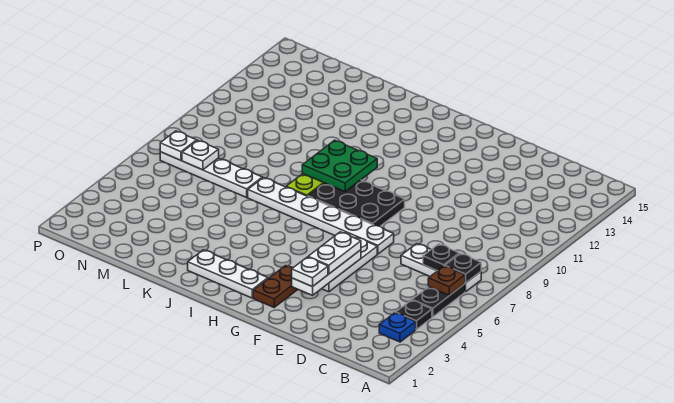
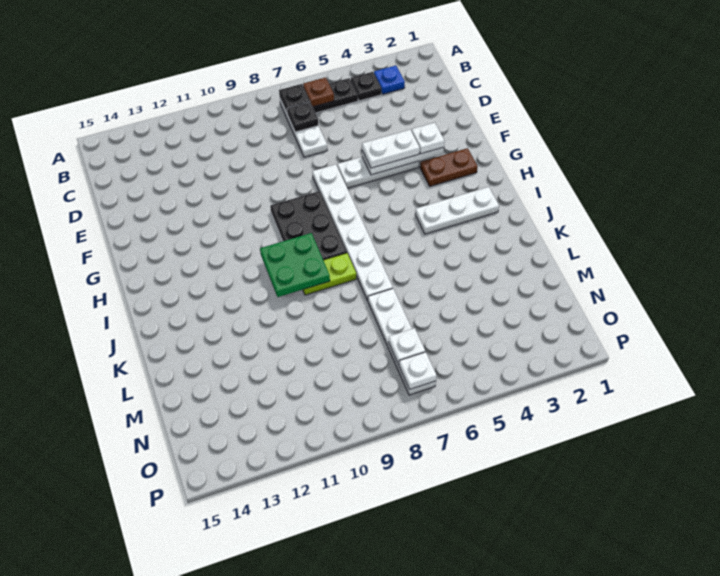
white plate H2:J2 level 1 -> white plate I2:I4 level 1

